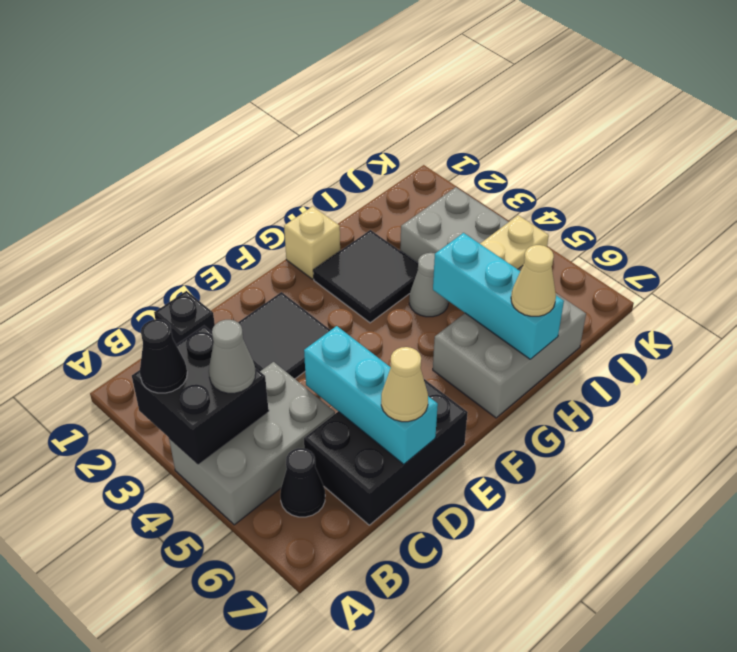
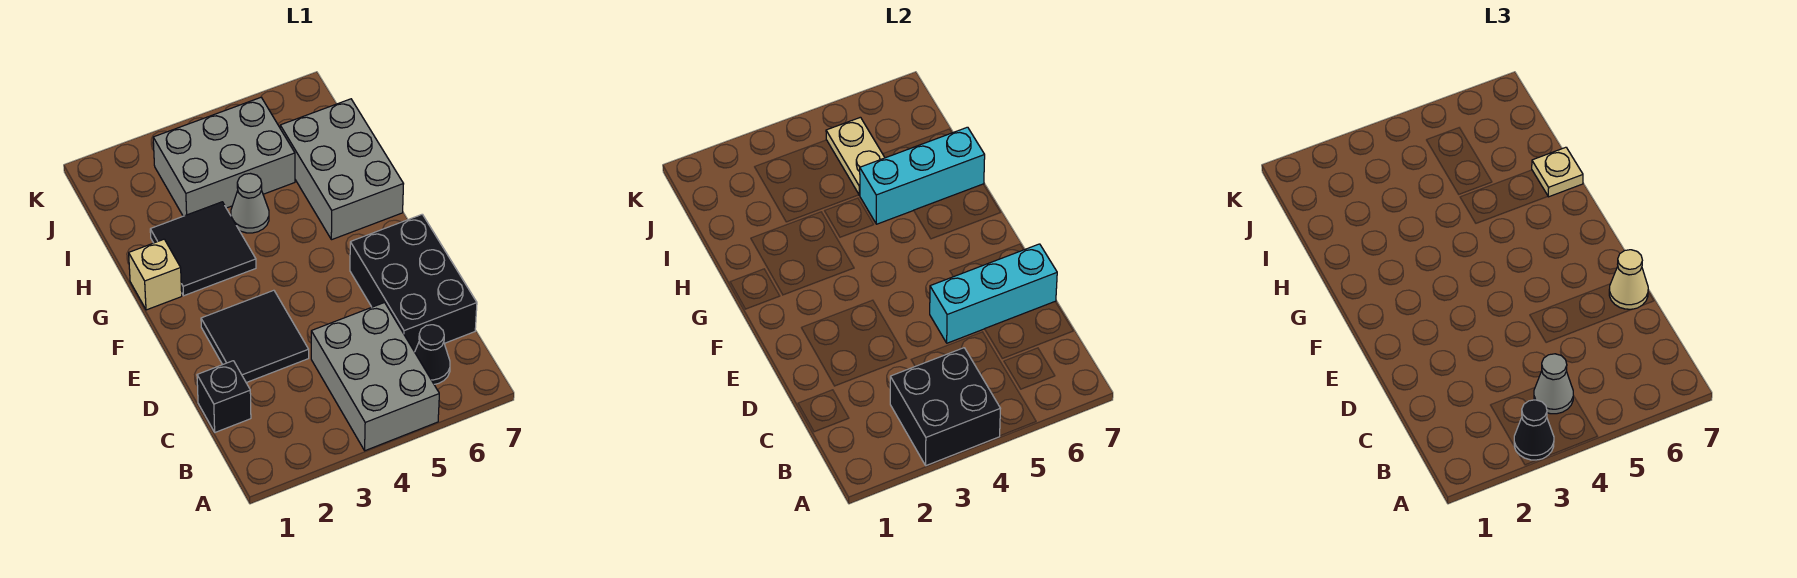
tan cone H7 level 3 -> tan plate H7 level 3

